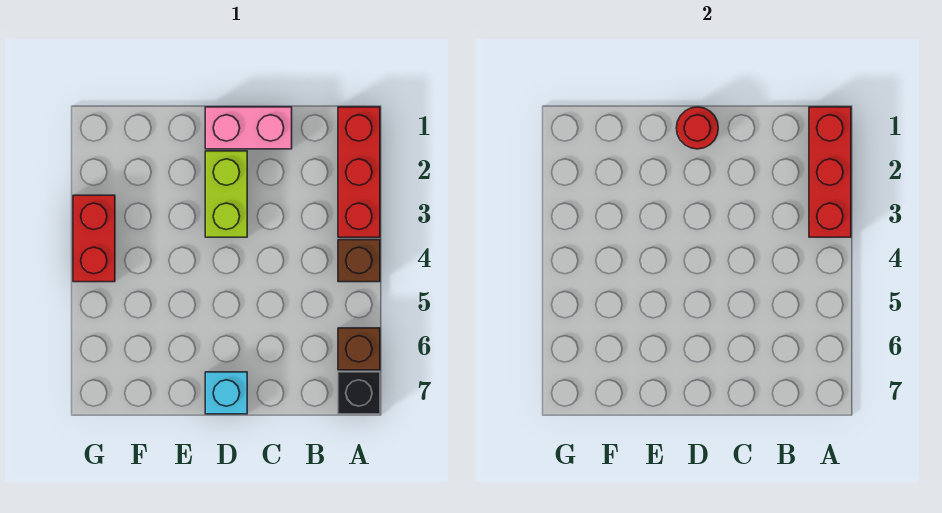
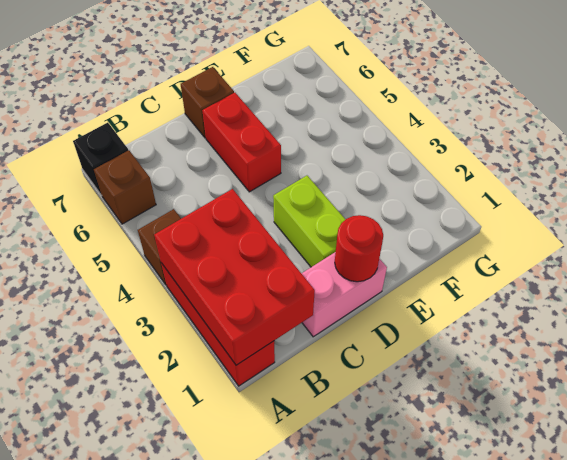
red brick A1:A3 level 2 -> red brick A1:B3 level 2
cyan brick D7 level 1 -> brown brick D7 level 1
red brick G3:G4 level 1 -> red brick D5:D6 level 1

